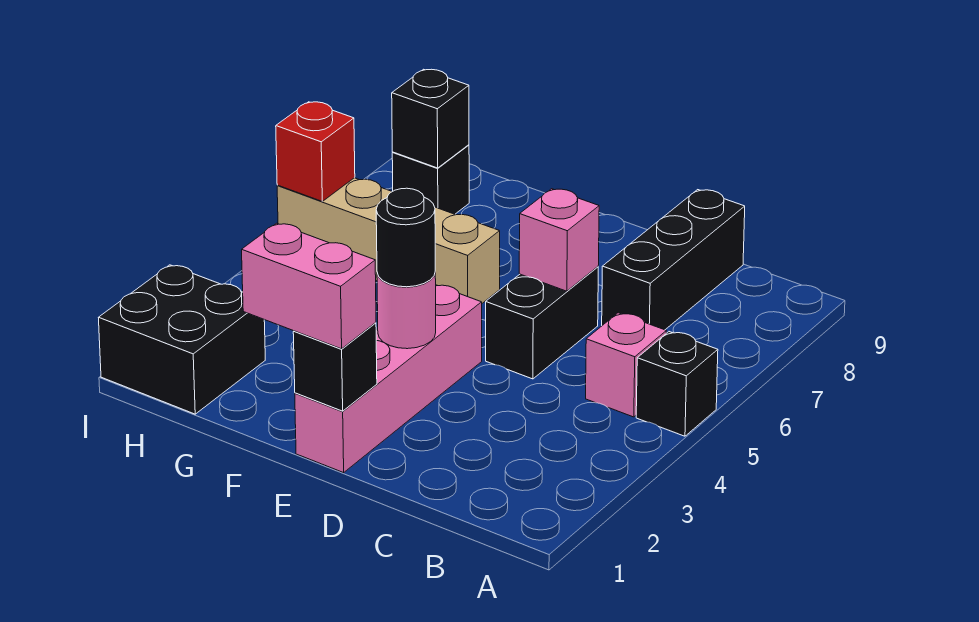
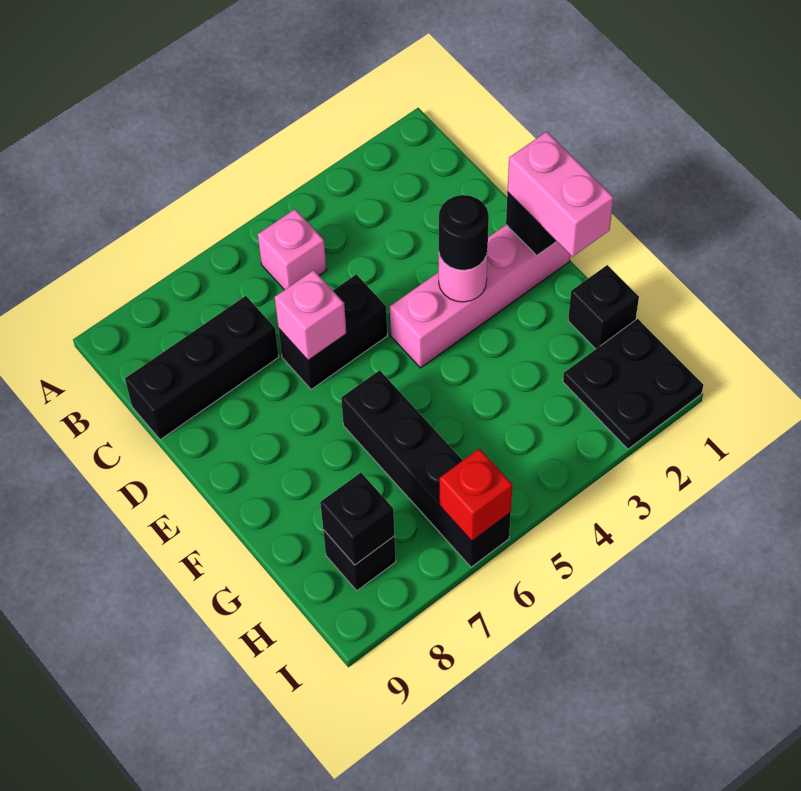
black brick A5 level 1 -> black brick G1 level 1
tan brick F6:I6 level 1 -> black brick F6:I6 level 1
black brick H1:I2 level 1 -> black plate H1:I2 level 1

